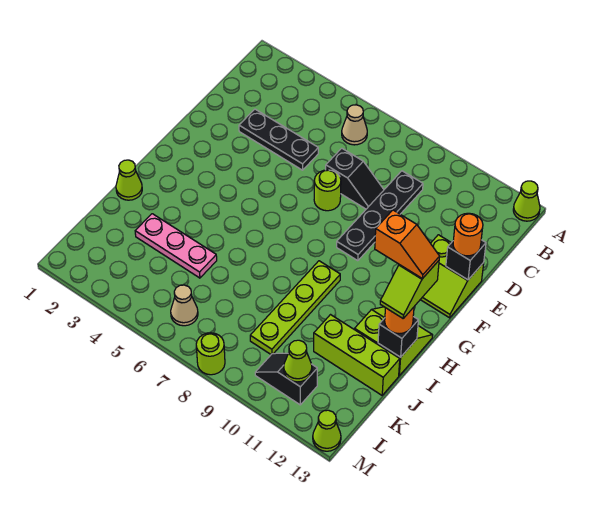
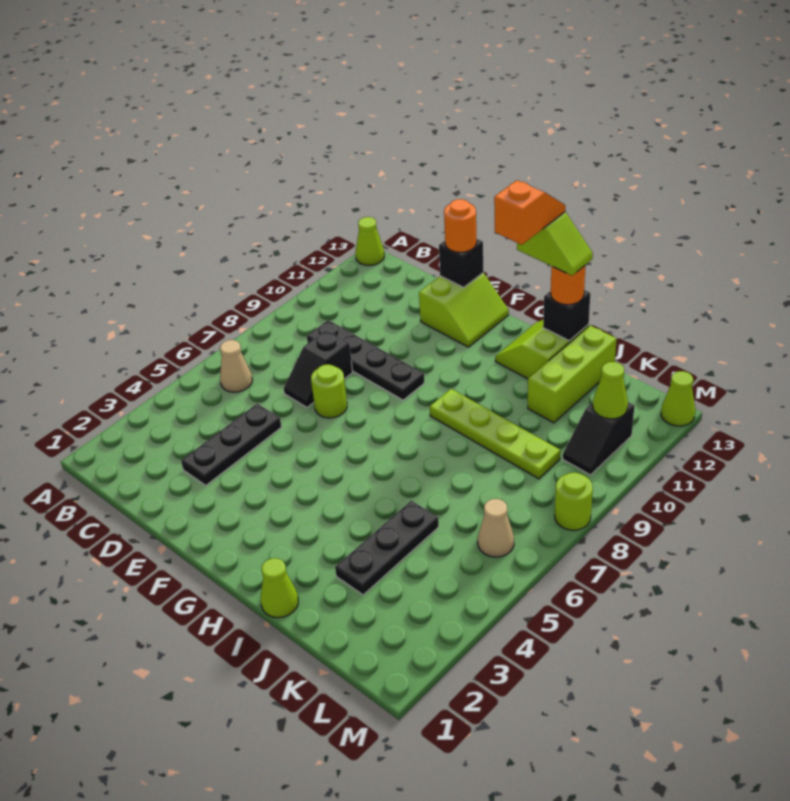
black slope D7:D8 level 1 top 7 -> black slope D7:D8 level 1 top 8
pink plate J3:J5 level 1 -> black plate J3:J5 level 1

